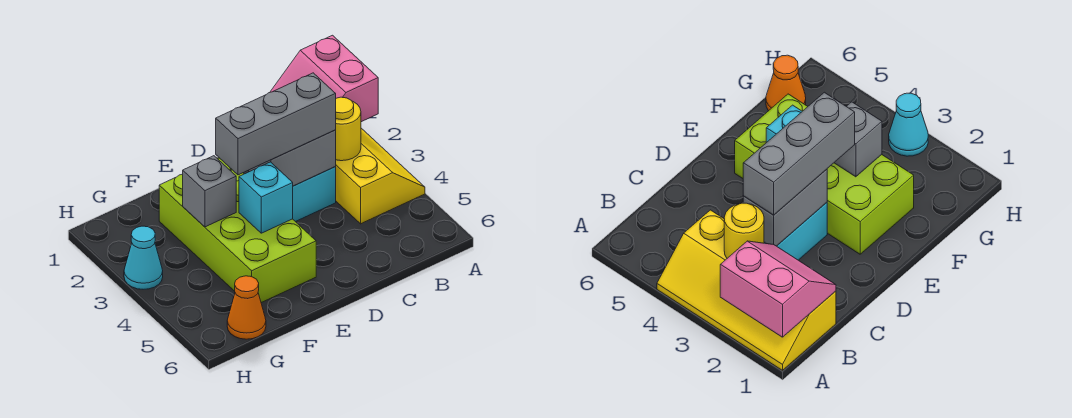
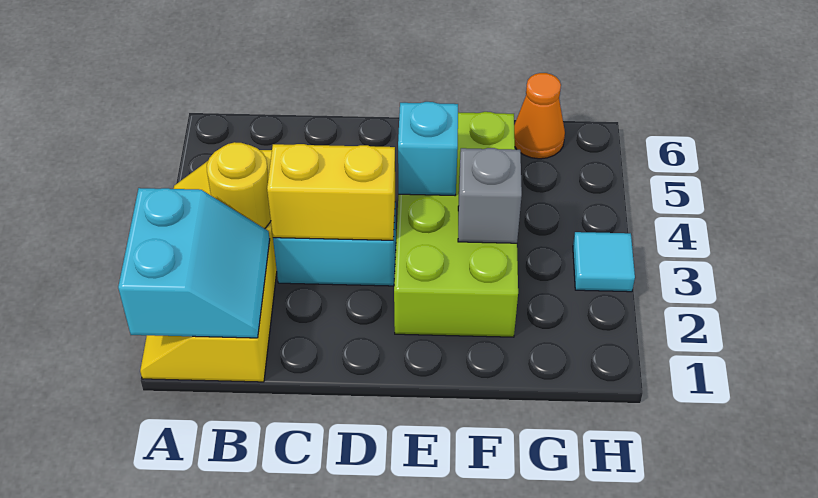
pink slope A1:B2 level 2 top A -> cyan slope A1:B2 level 2 top A
grey brick C3:D3 level 2 -> yellow brick C3:D3 level 2
grey brick C3:E3 level 3 -> none
cyan cone H3 level 1 -> cyan tile H3 level 1

